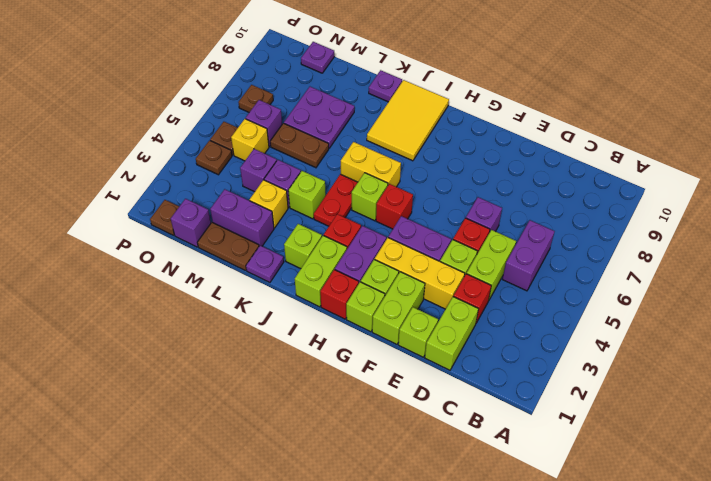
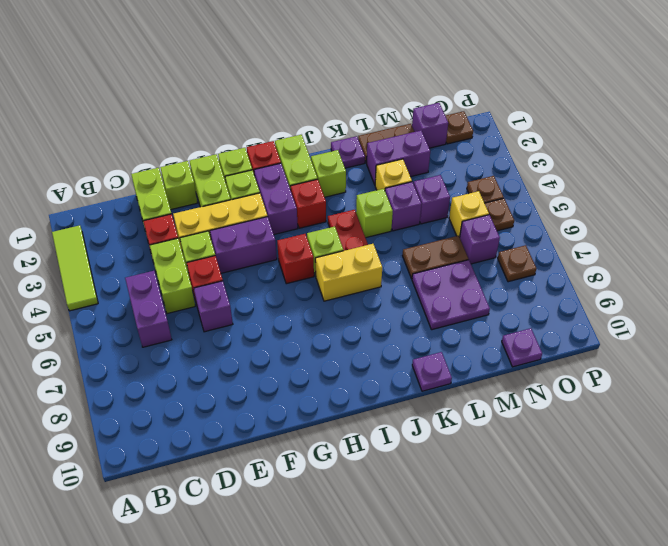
none -> lime tile A2:A4 level 1
yellow tile I8:J10 level 1 -> none

